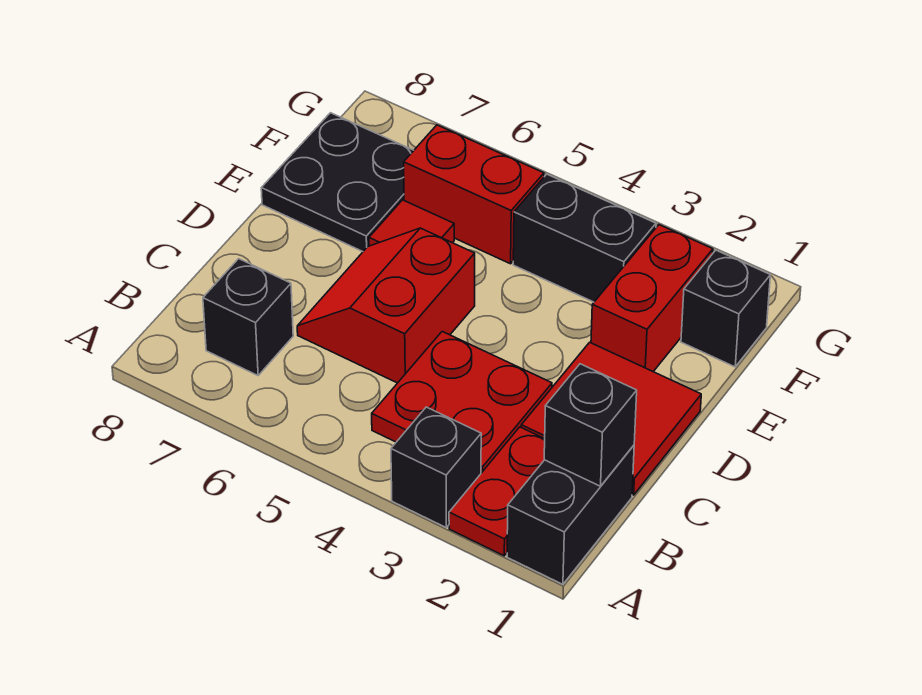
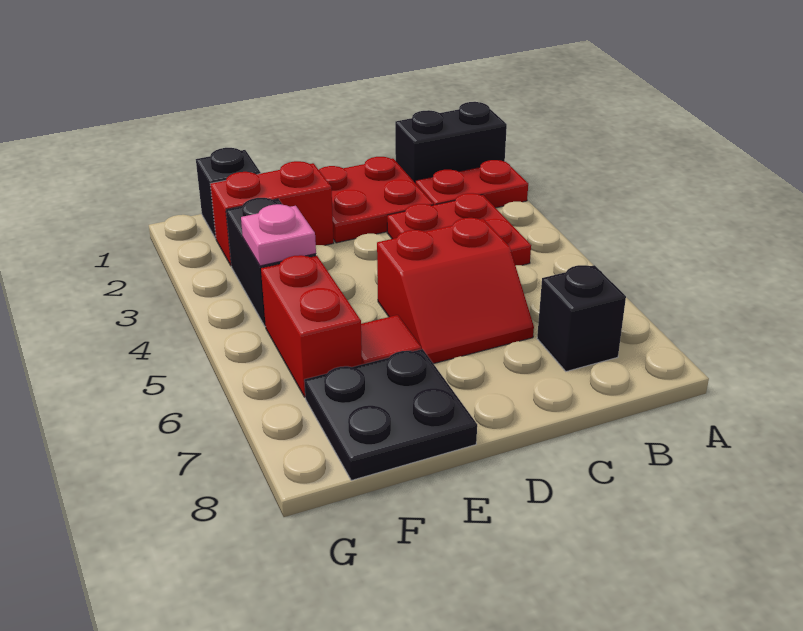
black brick A3 level 1 -> none
black brick B1 level 2 -> none
red tile C1:D2 level 1 -> red plate C1:D2 level 1
none -> pink plate F4 level 2

